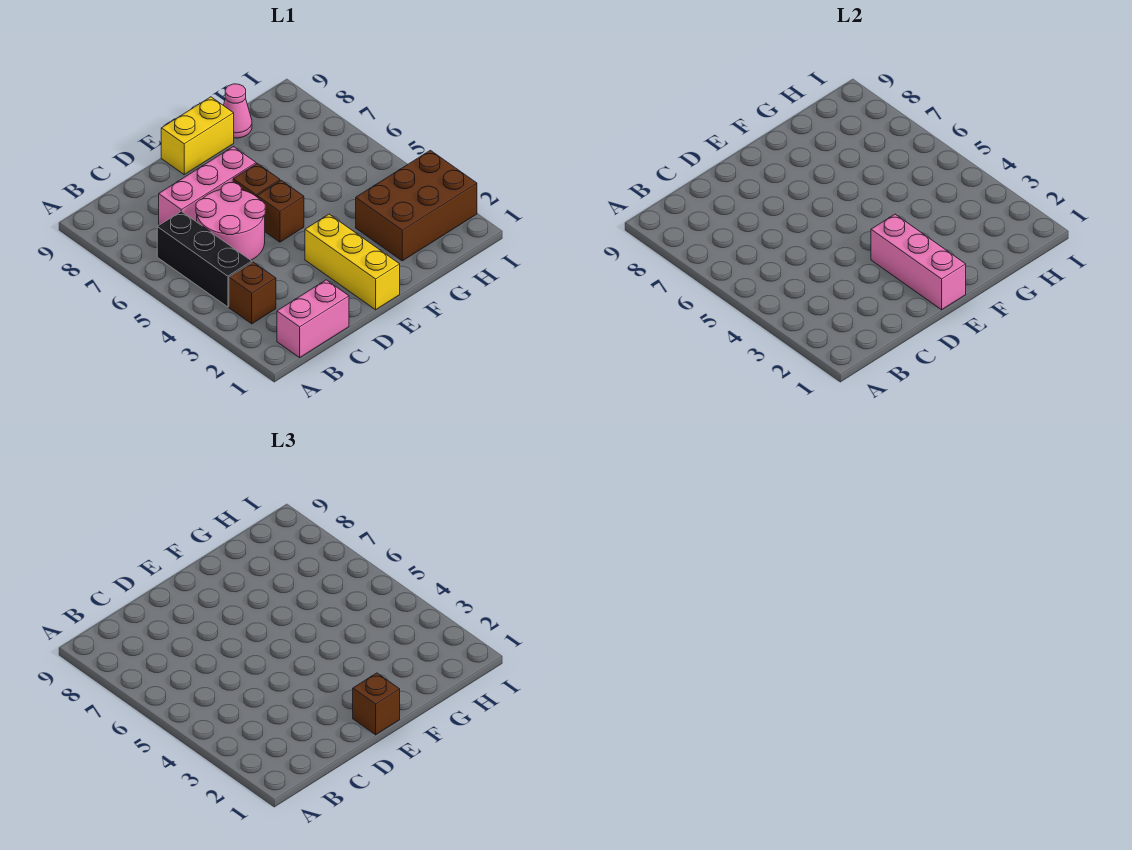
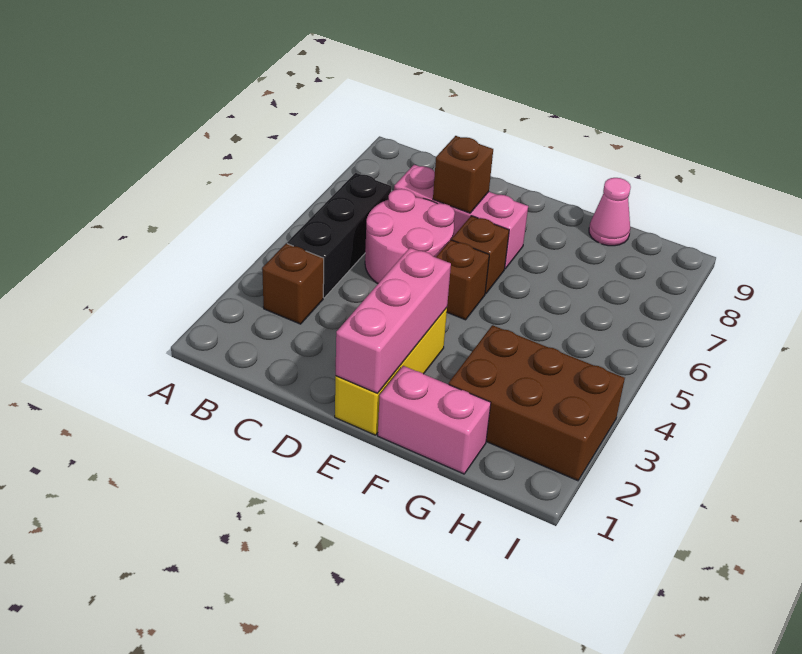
pink brick B1:C1 level 1 -> pink brick F1:G1 level 1
brown brick E1 level 3 -> brown brick D7 level 2
yellow brick E9:F9 level 1 -> none

